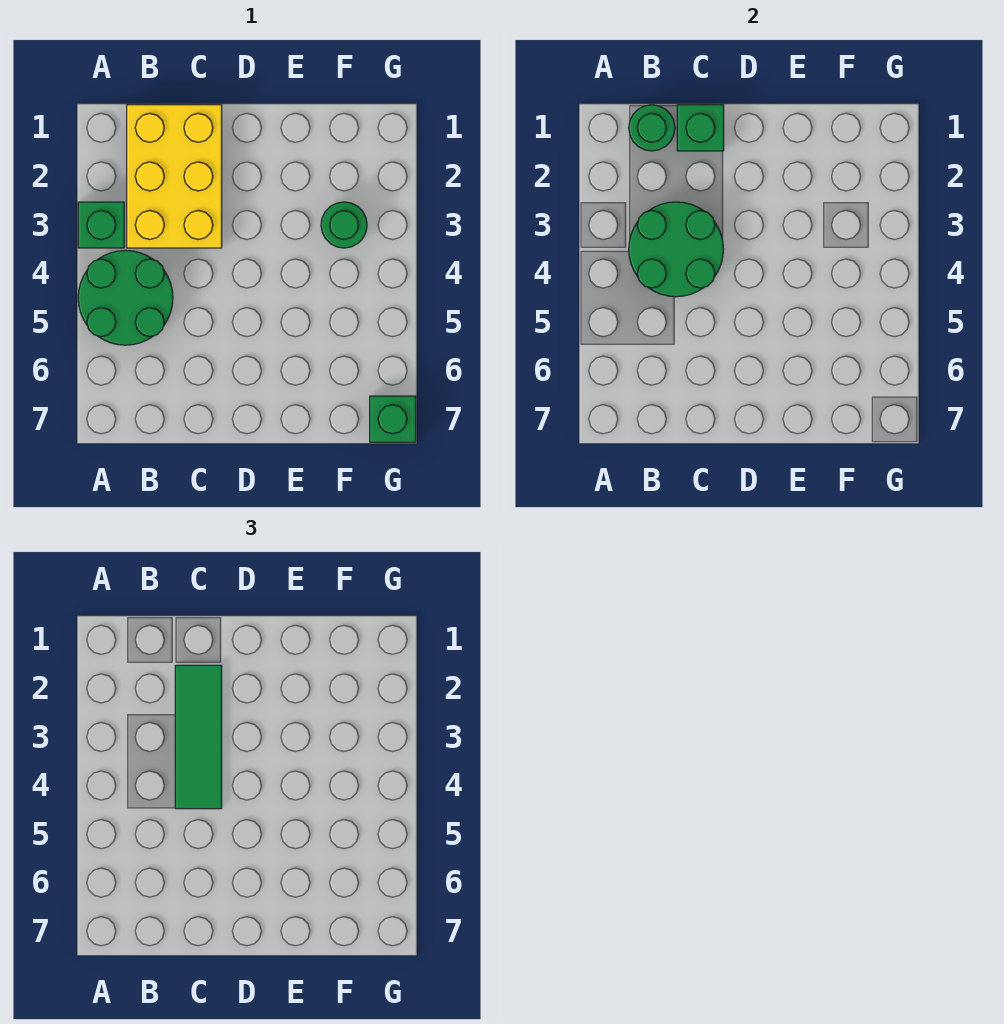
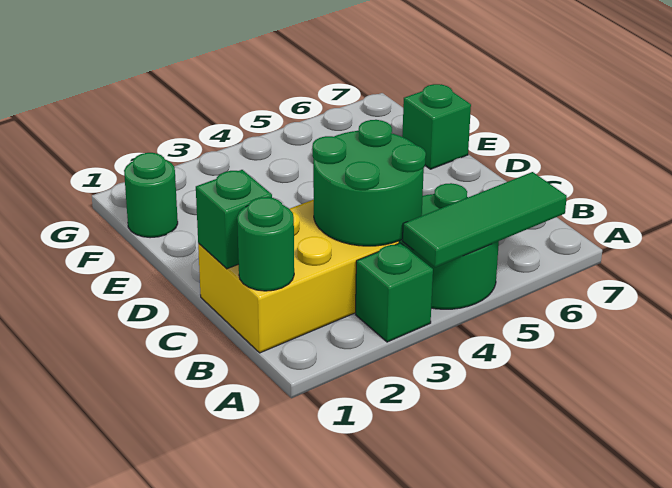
green tile C2:C4 level 3 -> green tile A4:A6 level 2
green round brick F3 level 1 -> green round brick F1 level 1
green brick G7 level 1 -> green brick E7 level 1

